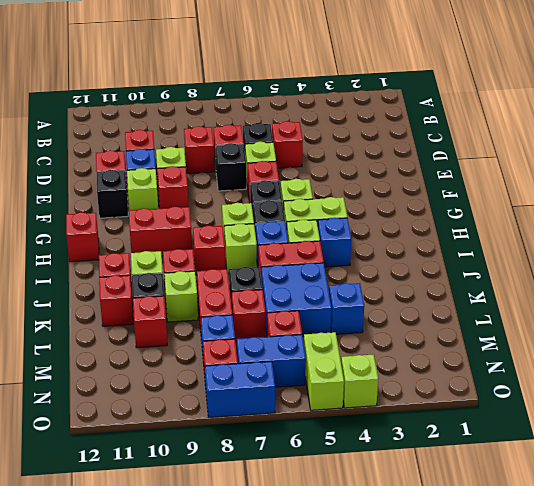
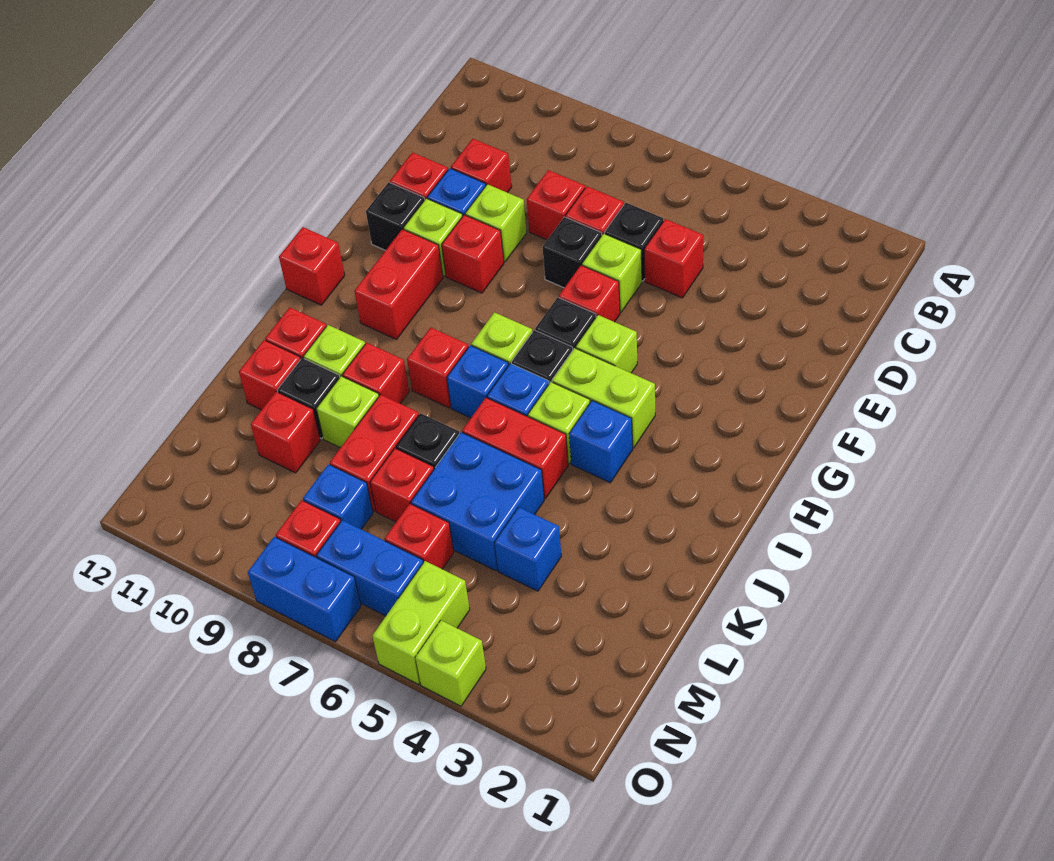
red brick H9:H10 level 1 -> red brick G10:H10 level 1
lime brick I7 level 1 -> blue brick I7 level 1

